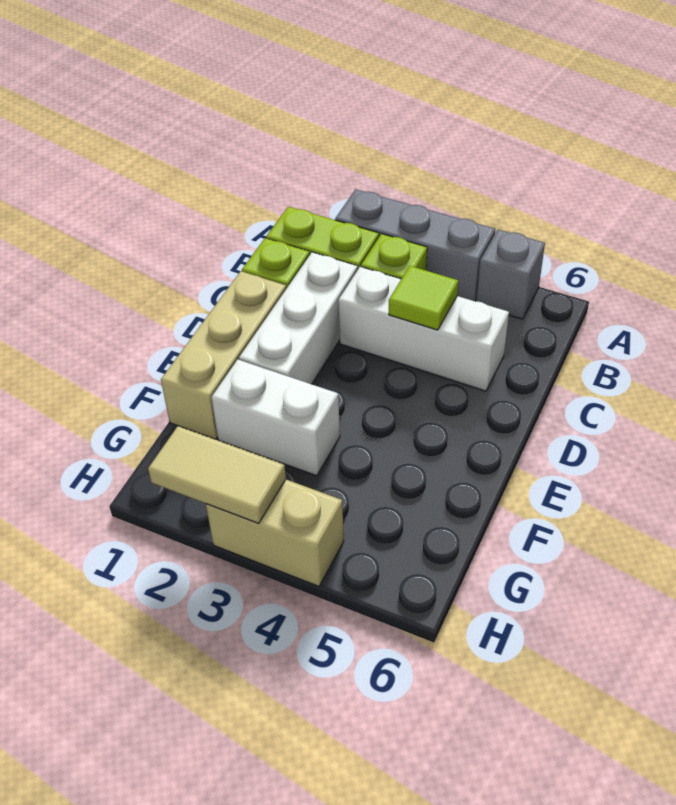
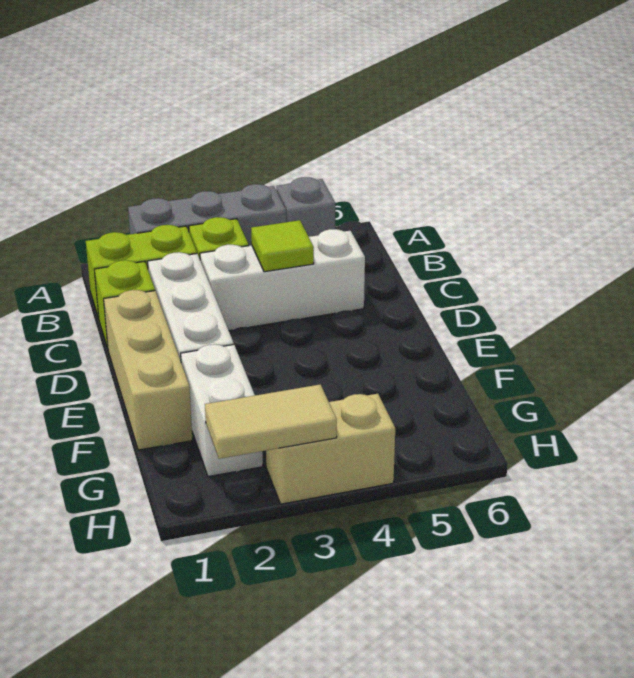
white brick F2:F3 level 1 -> white brick F2:G2 level 1

